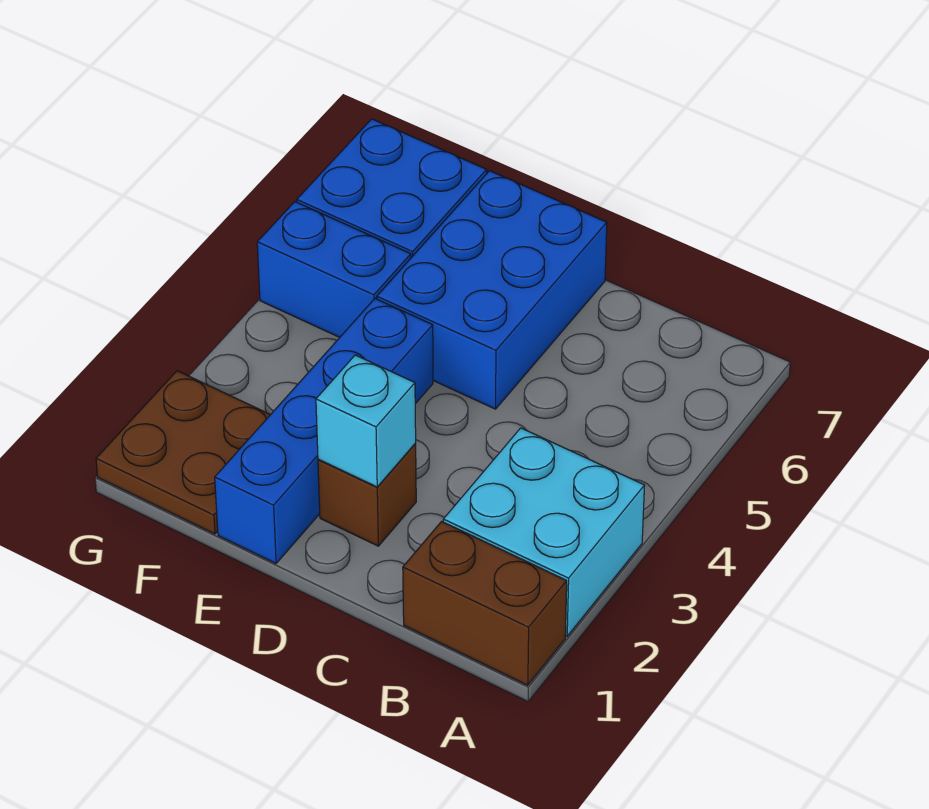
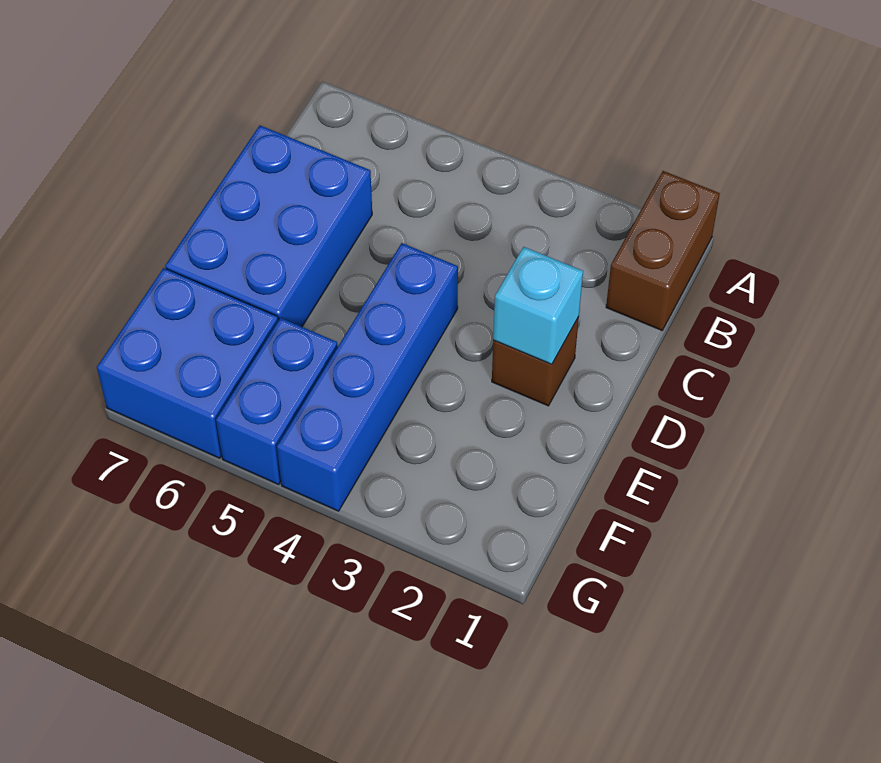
cyan brick A2:B3 level 1 -> none
blue brick D5:E7 level 1 -> blue brick C6:E7 level 1
blue brick E1:E4 level 1 -> blue brick D4:G4 level 1
brown plate F1:G2 level 1 -> none

